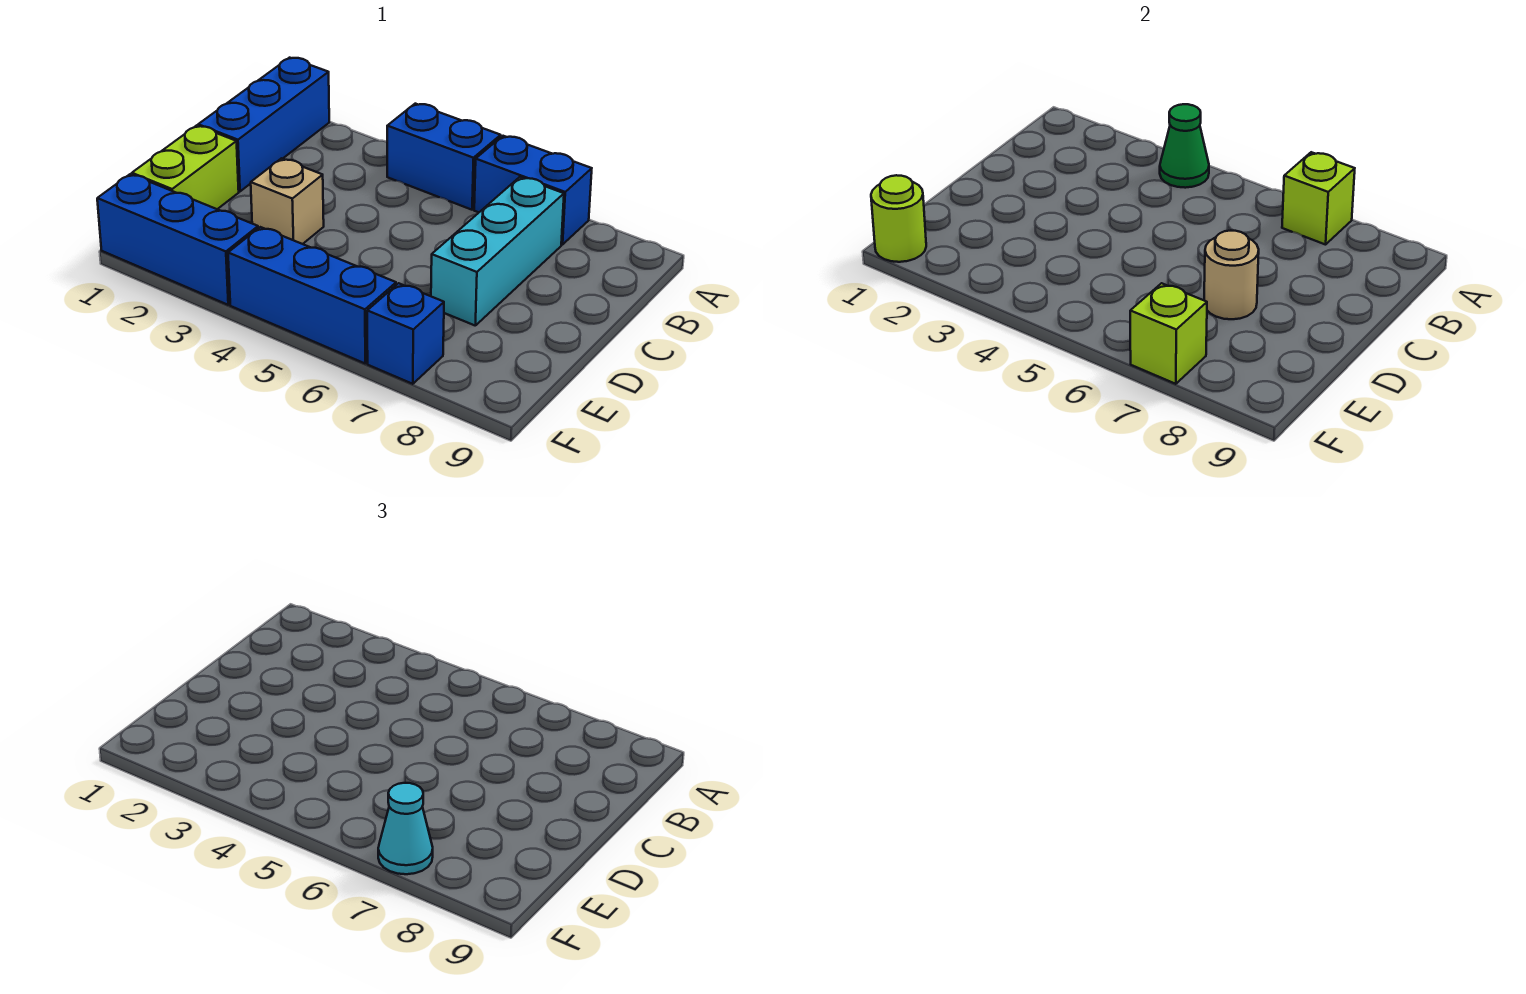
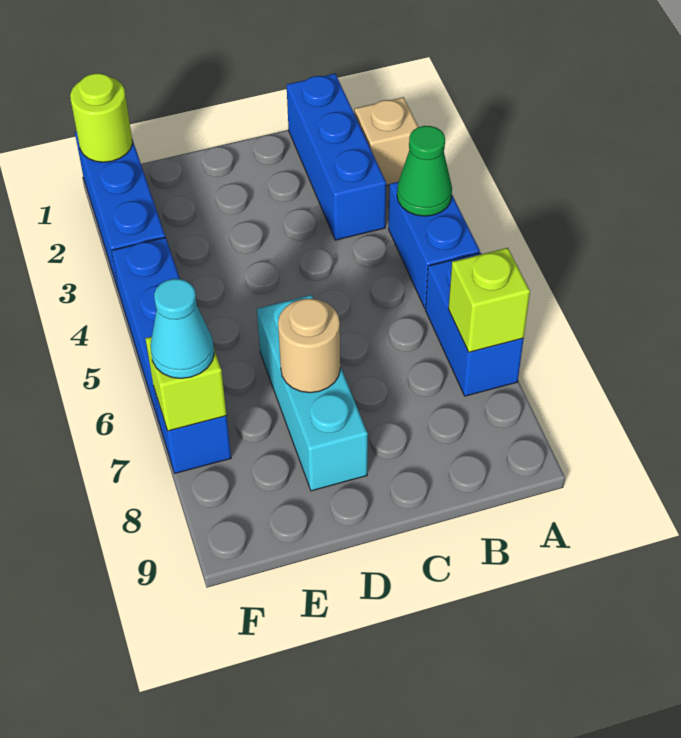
blue brick A1:C1 level 1 -> blue brick B1:B3 level 1
cyan brick B7:D7 level 1 -> cyan brick D6:D8 level 1
lime brick D1:E1 level 1 -> none
tan brick D3 level 1 -> tan brick A2 level 1

